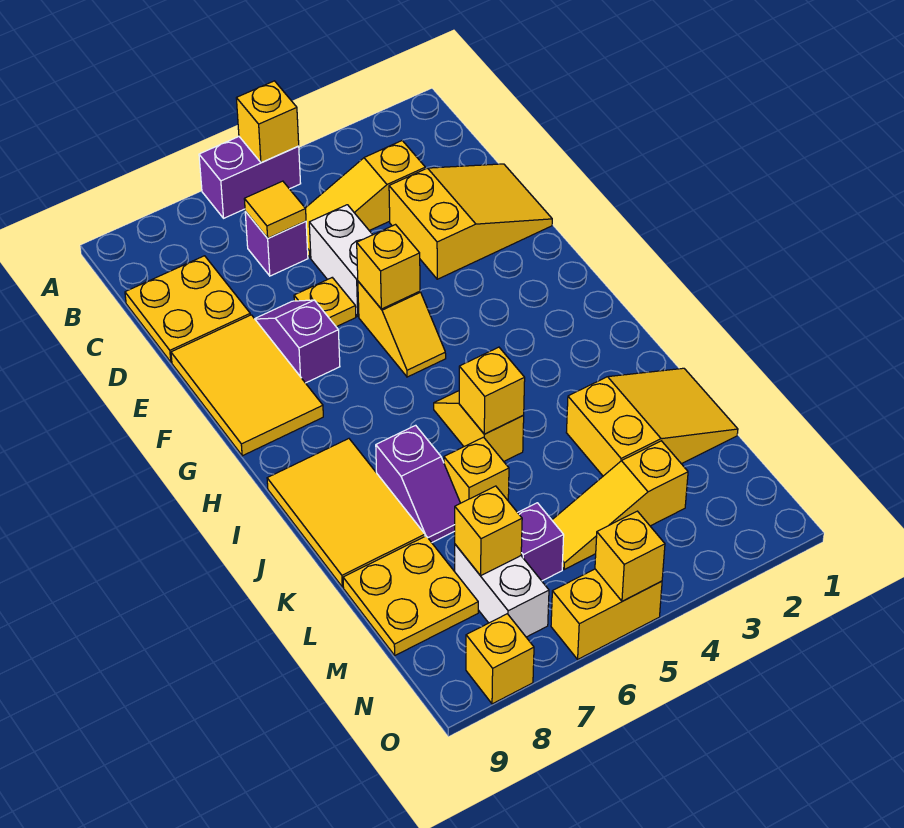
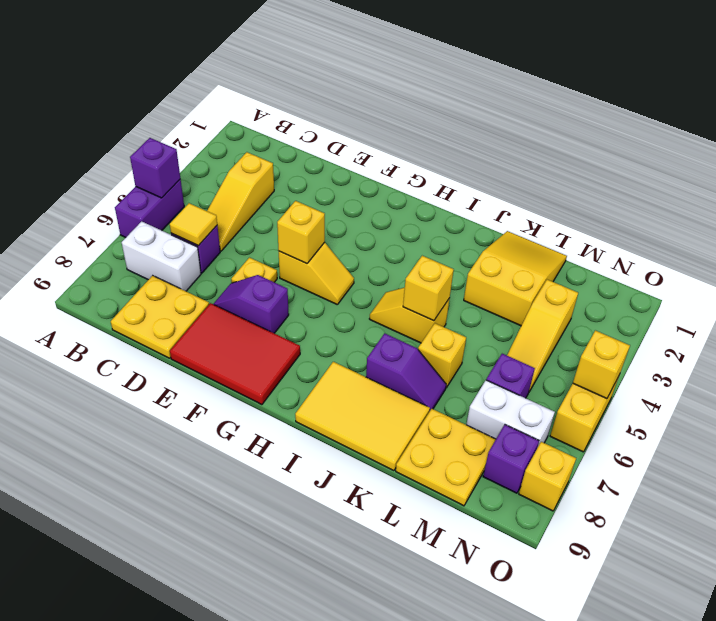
yellow brick A5 level 2 -> purple brick A5 level 2
yellow slope D1:E3 level 1 top 3 -> none
white brick D5:E5 level 1 -> white brick B7:C7 level 1
yellow tile E8:G9 level 1 -> red tile E8:G9 level 1
yellow brick M7 level 2 -> none
none -> purple brick N8 level 1

